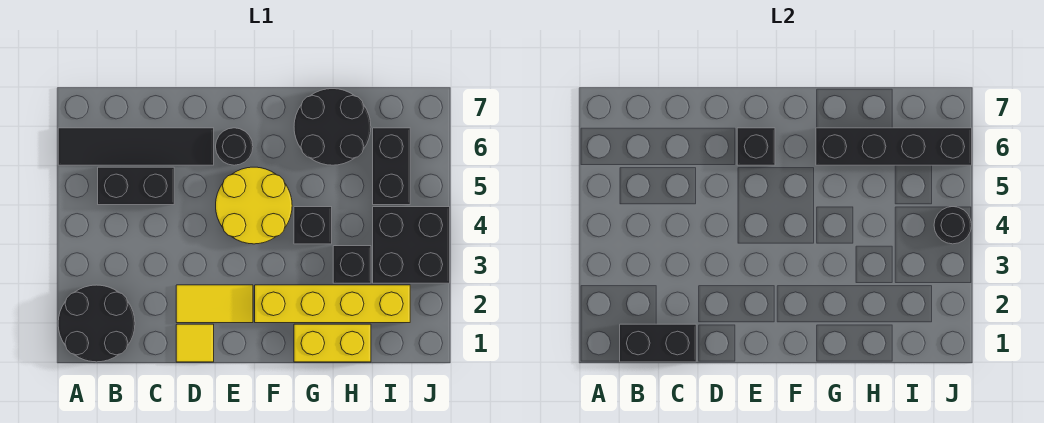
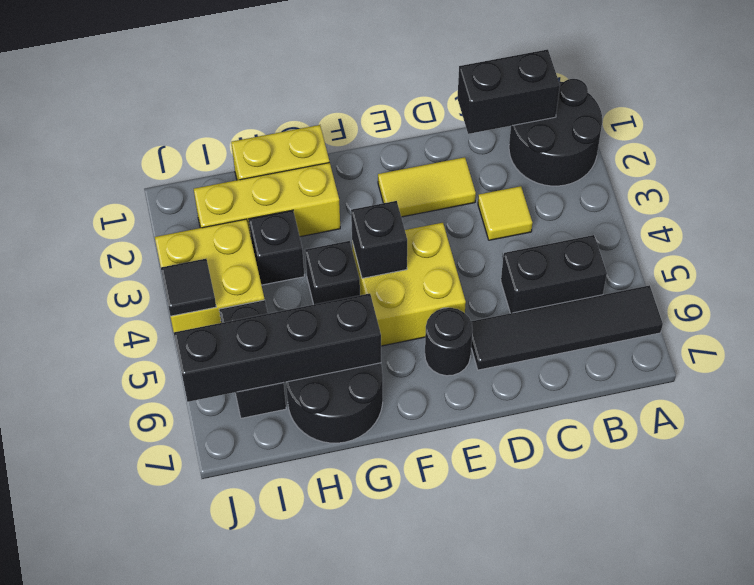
yellow tile D1 level 1 -> yellow tile C3 level 1
yellow round brick E4:F5 level 1 -> yellow brick E4:F5 level 1
black brick E6 level 2 -> black brick F4 level 2
yellow brick F2:I2 level 1 -> yellow brick G2:I2 level 1
black brick I3:J4 level 1 -> yellow brick I3:J4 level 1
black round brick J4 level 2 -> black tile J4 level 2

